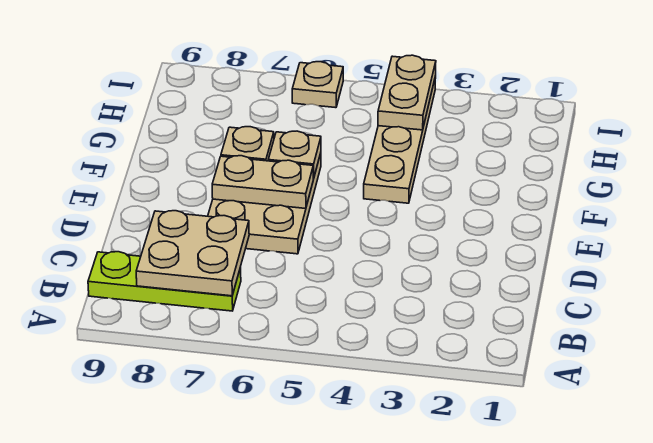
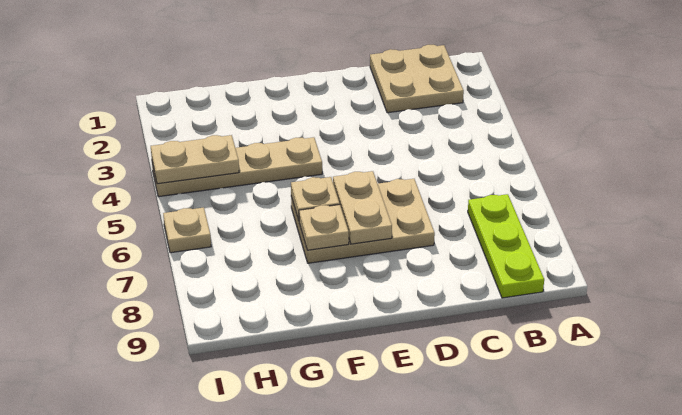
tan plate B7:C8 level 2 -> tan plate B1:C2 level 1

